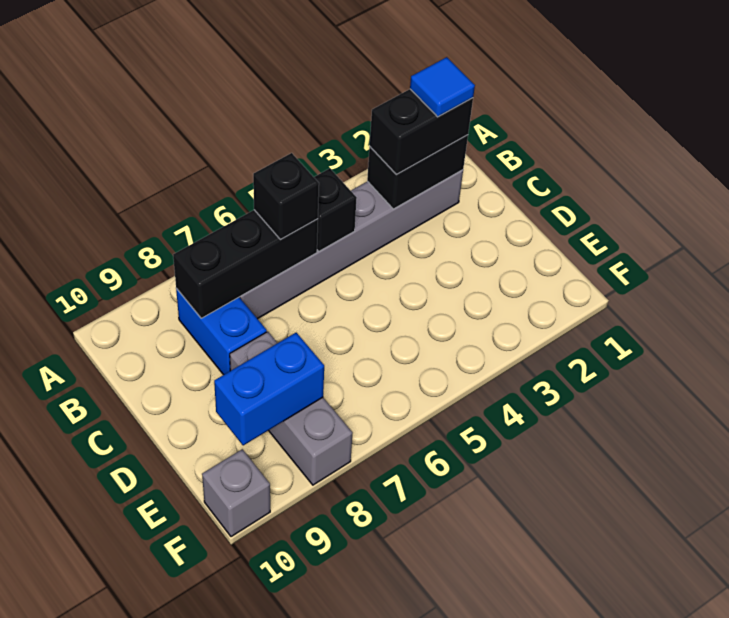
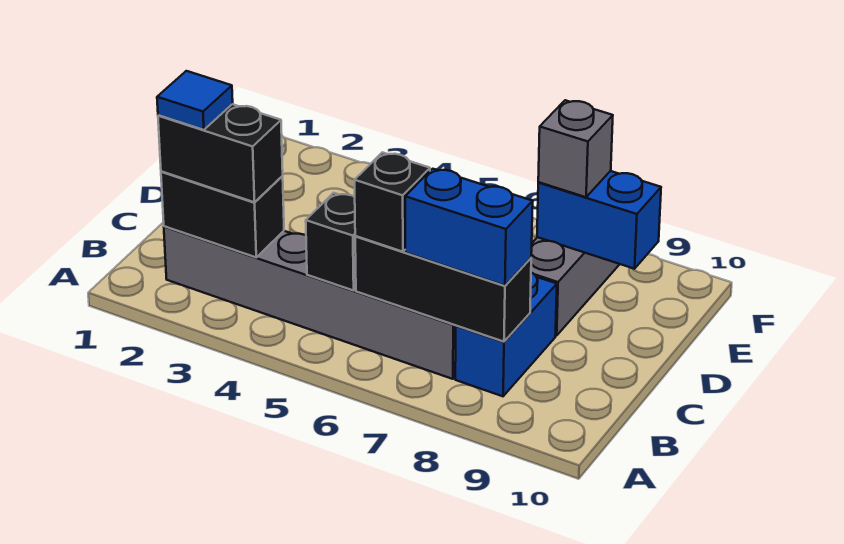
none -> blue brick B7:B8 level 3
grey brick F10 level 1 -> grey brick E8 level 3

